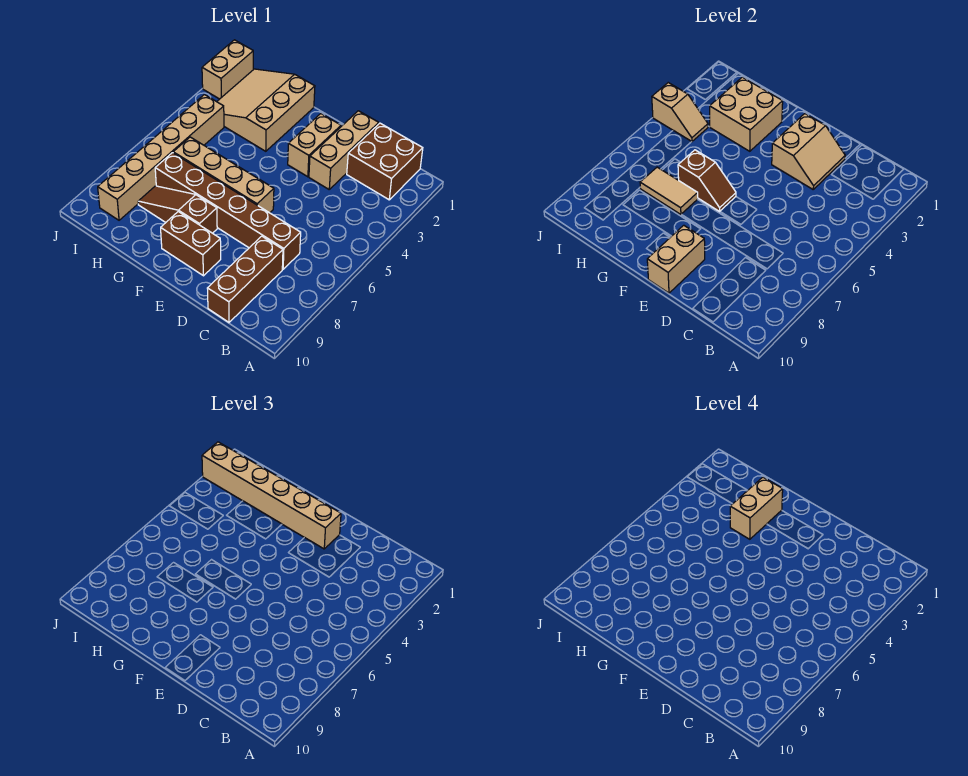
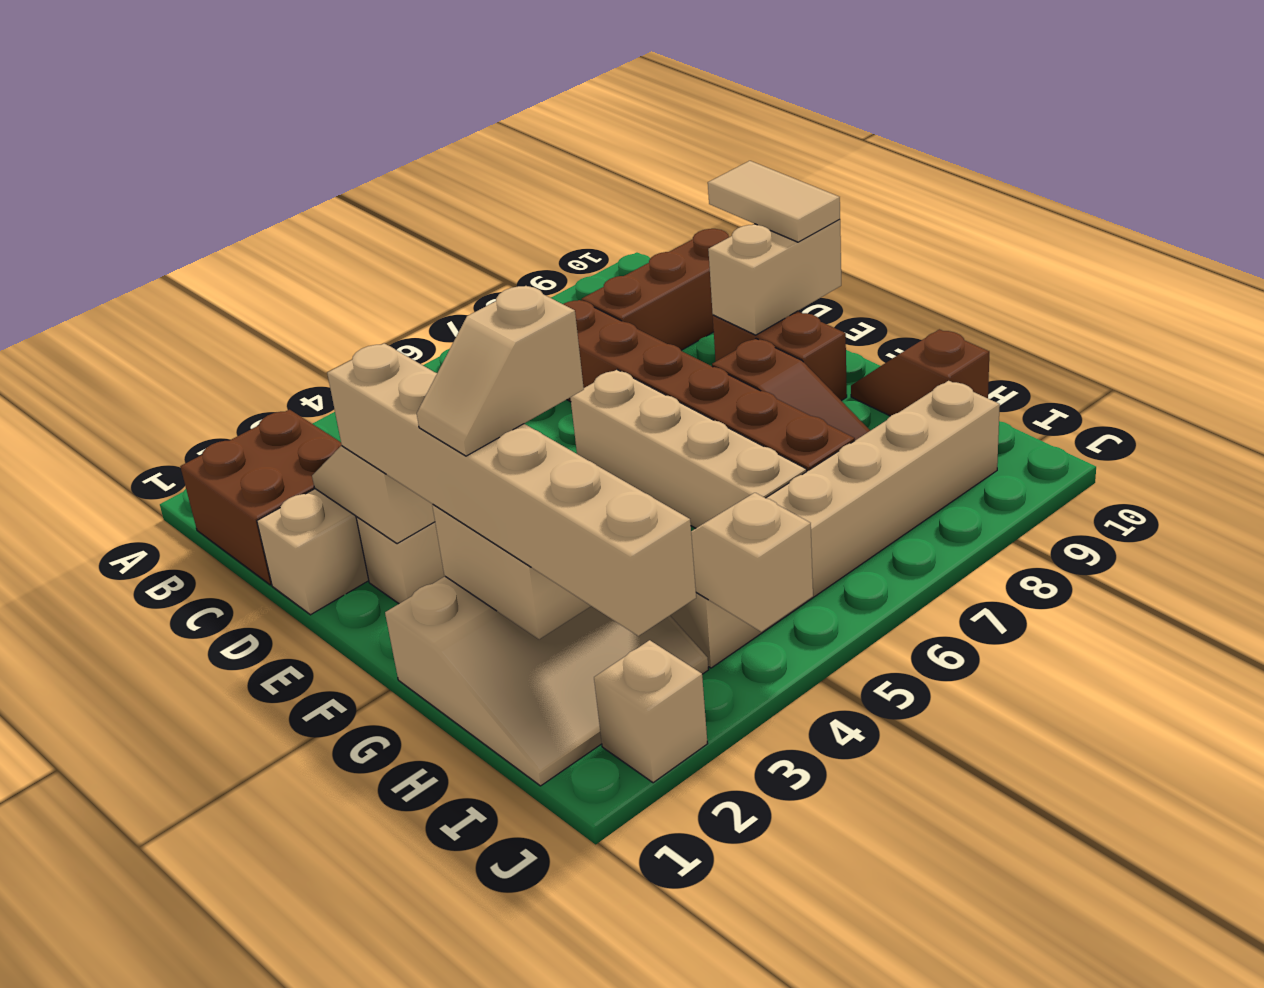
brown slope F6:G6 level 2 top G -> brown slope G10:H10 level 1 top H
tan brick G2:G3 level 4 -> tan slope G2:G3 level 4 top 3
tan tile G7:H7 level 2 -> tan tile D10:E10 level 3
tan brick J1:J2 level 1 -> tan brick J2 level 1

